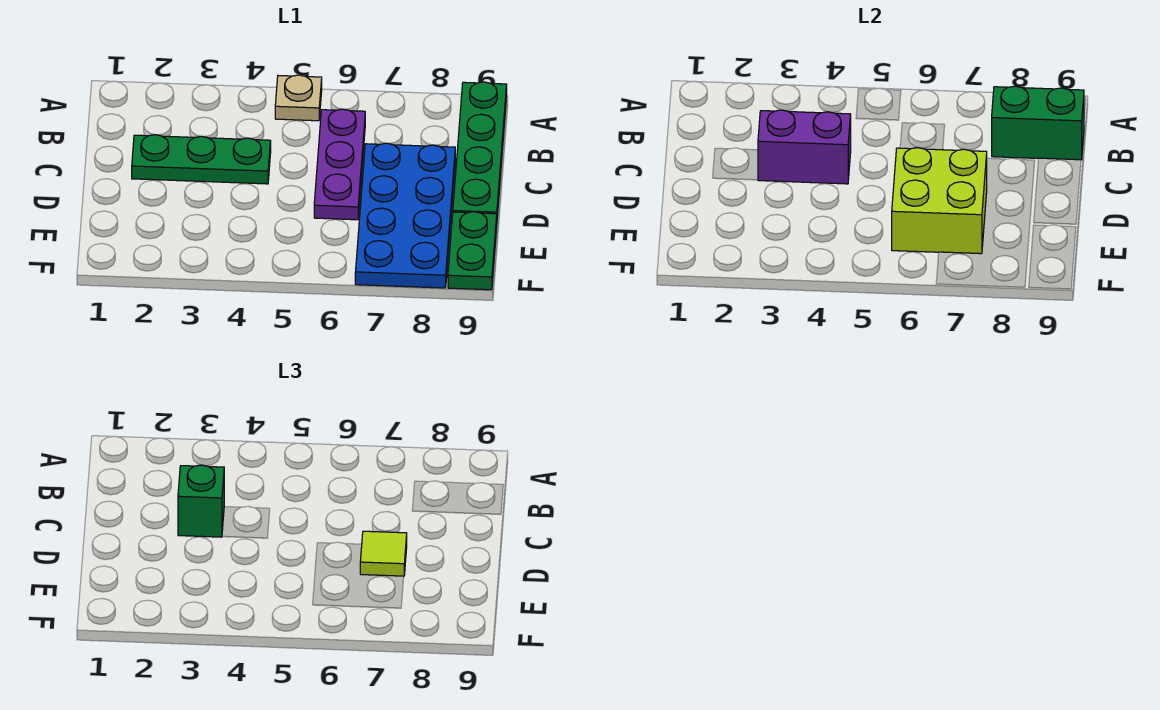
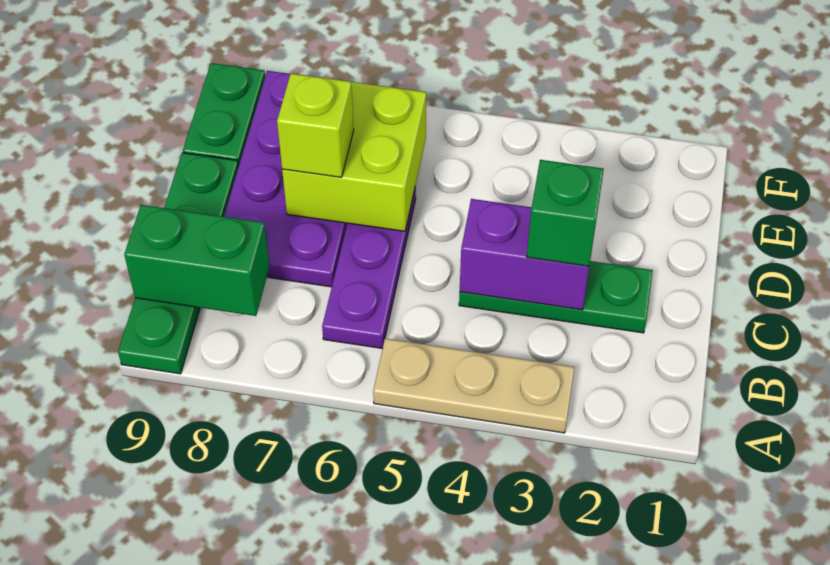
tan plate A5 level 1 -> tan plate A3:A5 level 1
blue plate C7:F8 level 1 -> purple plate C7:F8 level 1
lime tile D7 level 3 -> lime brick D7 level 3

